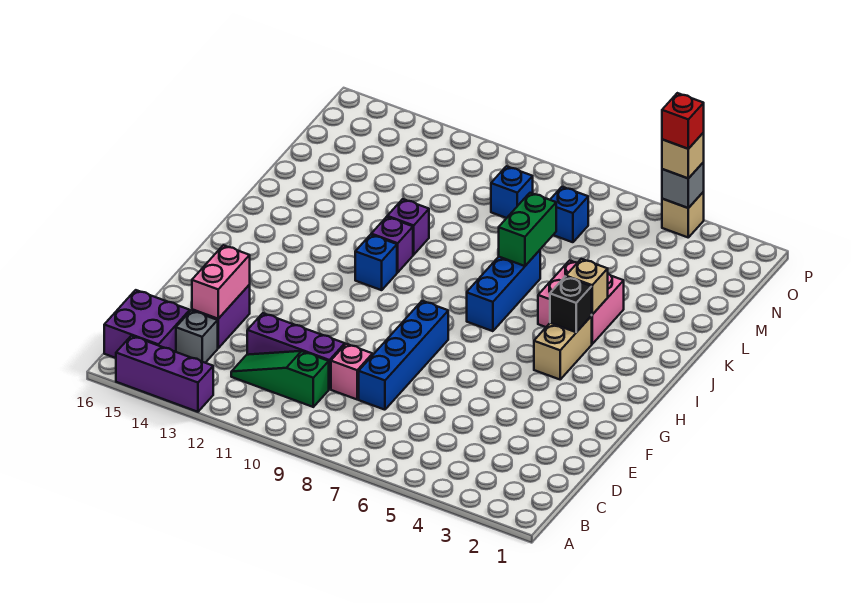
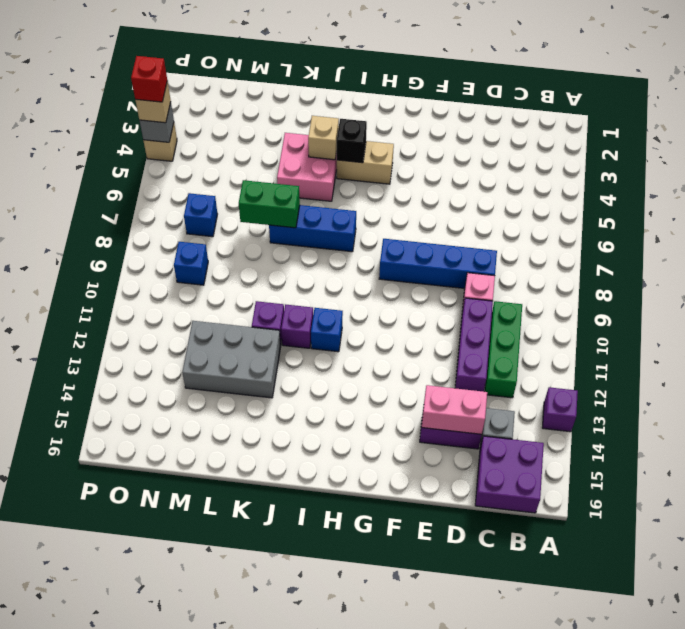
purple brick A13:A15 level 1 -> purple brick A13 level 1
green slope C10:C12 level 1 top 10 -> green brick C10:C12 level 1
none -> grey brick K12:M13 level 1

